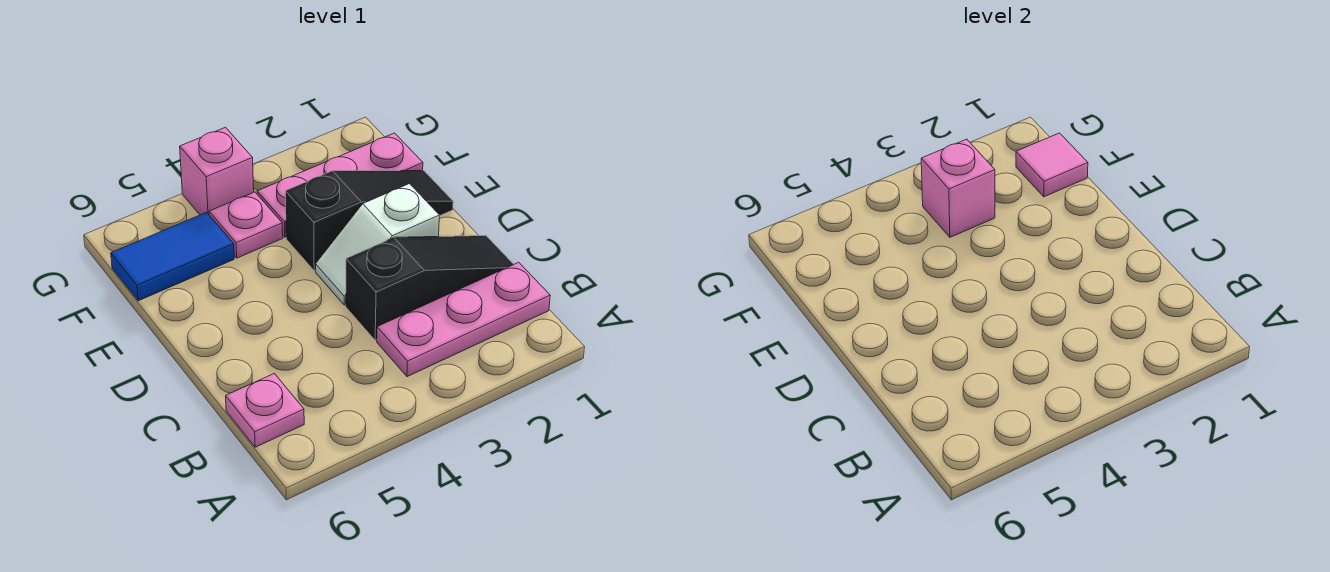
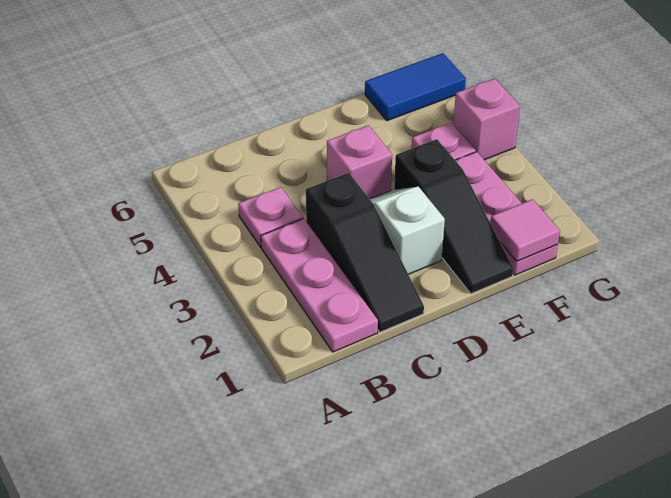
pink plate B6 level 1 -> pink plate B4 level 1
pink brick F3 level 2 -> pink brick D4 level 1
blue tile F5:F6 level 1 -> blue tile F6:G6 level 1

